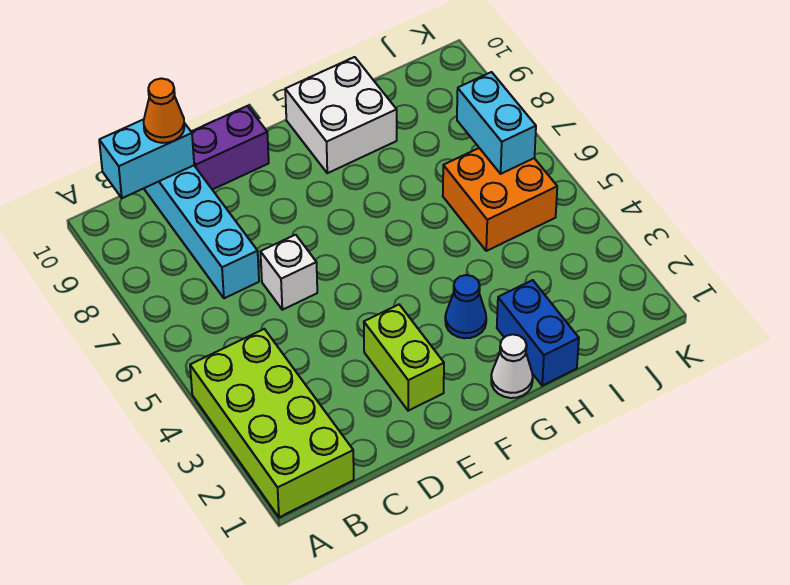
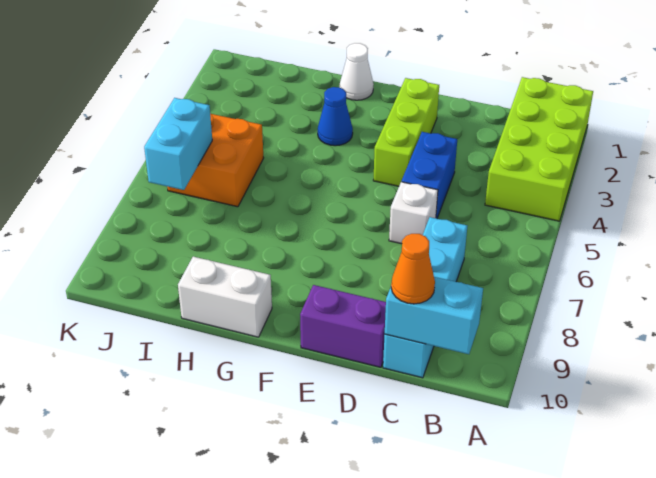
lime brick E2:E3 level 1 -> lime brick E2:E4 level 1
white brick G9:H10 level 1 -> white brick G10:H10 level 1
blue brick H1:H2 level 1 -> blue brick D4:D5 level 1

